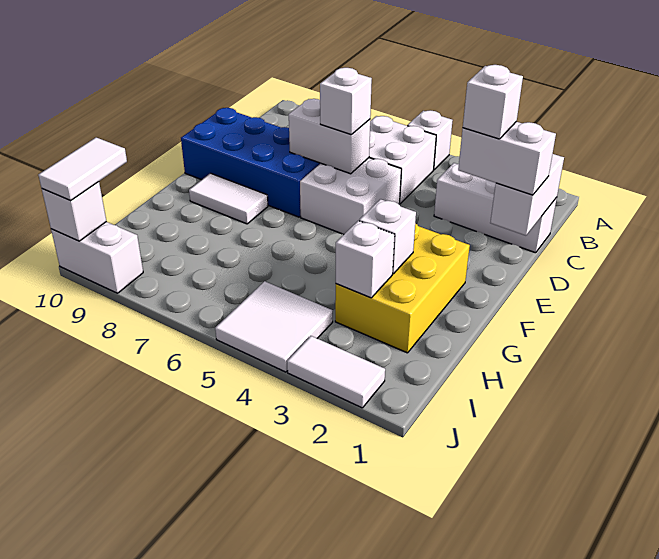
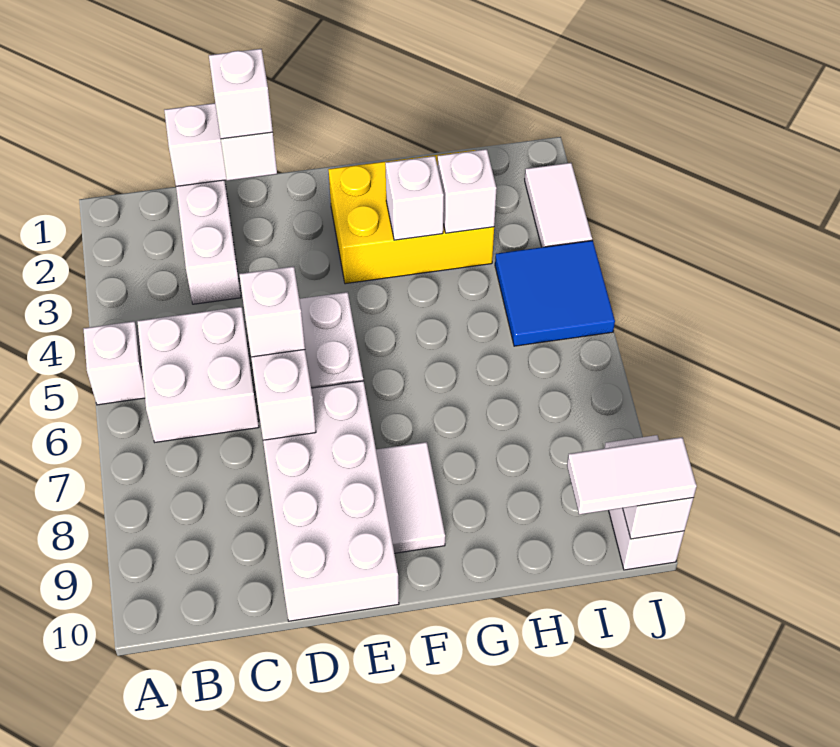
blue brick D7:E10 level 1 -> white brick D7:E10 level 1
white tile I4:J5 level 1 -> blue tile I4:J5 level 1

